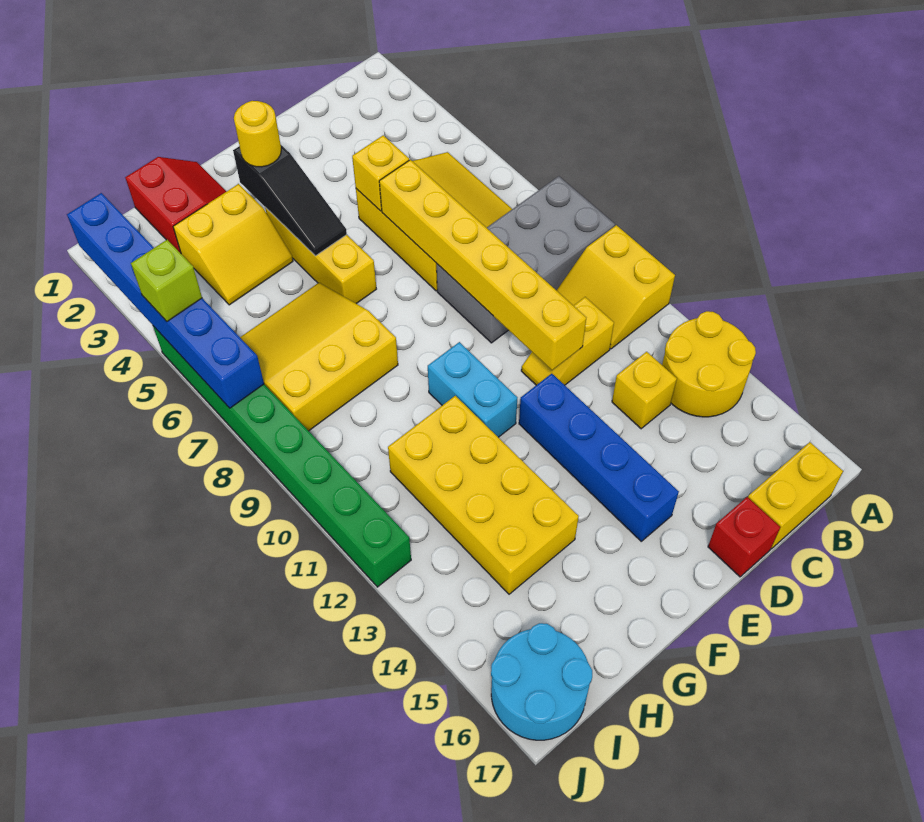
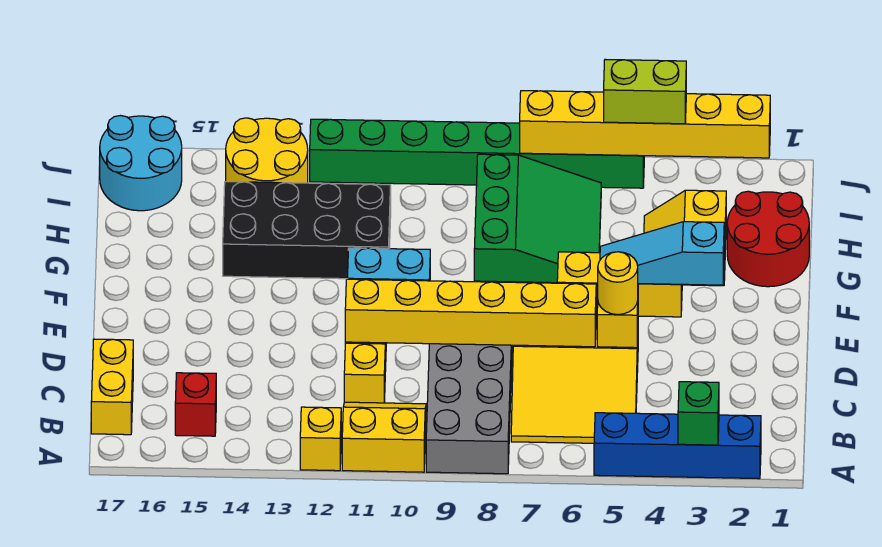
none -> green brick A3 level 2
yellow round brick A13:B14 level 1 -> yellow round brick I13:J14 level 1
yellow brick C13 level 1 -> yellow brick A12 level 1
red brick D17 level 1 -> red brick B15 level 1
blue brick E12:E15 level 1 -> blue brick A2:A5 level 1
black slope F3:F5 level 2 top 3 -> cyan slope F3:F5 level 2 top 3
yellow round brick F3 level 3 -> yellow round brick D5 level 3
red slope G1:H2 level 1 top H -> red round brick G1:H2 level 1
yellow slope G6:I8 level 1 top 8 -> green slope G6:I8 level 1 top 8
yellow brick G11:H14 level 1 -> black brick G11:H14 level 1
blue brick J2:J7 level 2 -> yellow brick J2:J7 level 2
lime brick J5 level 3 -> lime brick J4:J5 level 3

